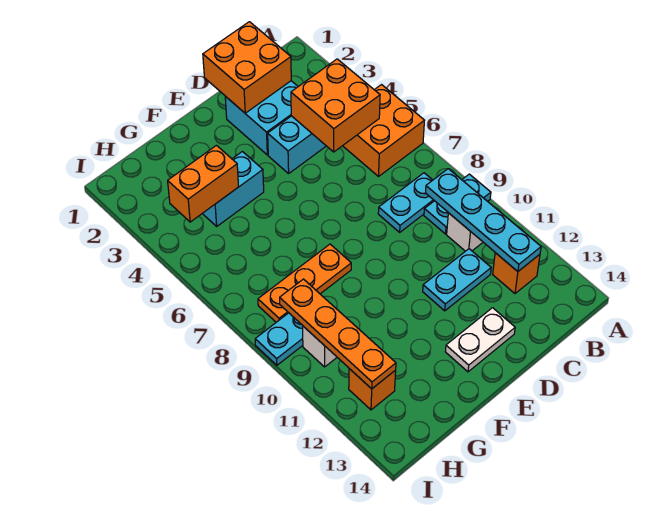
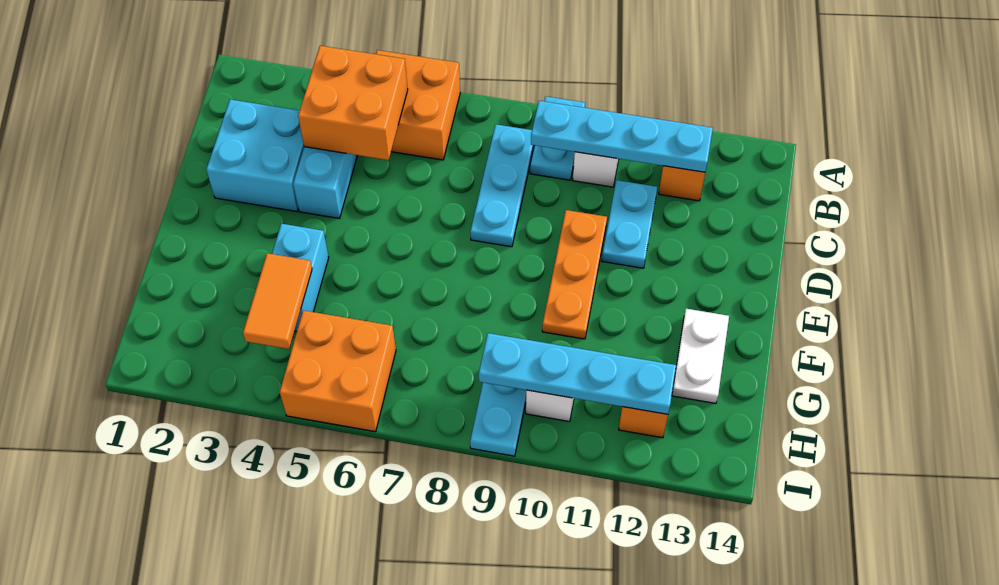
cyan plate B8:C8 level 1 -> cyan plate B8:D8 level 1
orange brick C1:D2 level 2 -> orange brick H5:I6 level 1
white plate D13:E13 level 1 -> white plate F13:G13 level 1
orange plate F8:H8 level 1 -> orange plate D10:F10 level 1
orange brick G4:H4 level 2 -> orange tile G4:H4 level 2
orange plate H9:H12 level 2 -> cyan plate H9:H12 level 2

